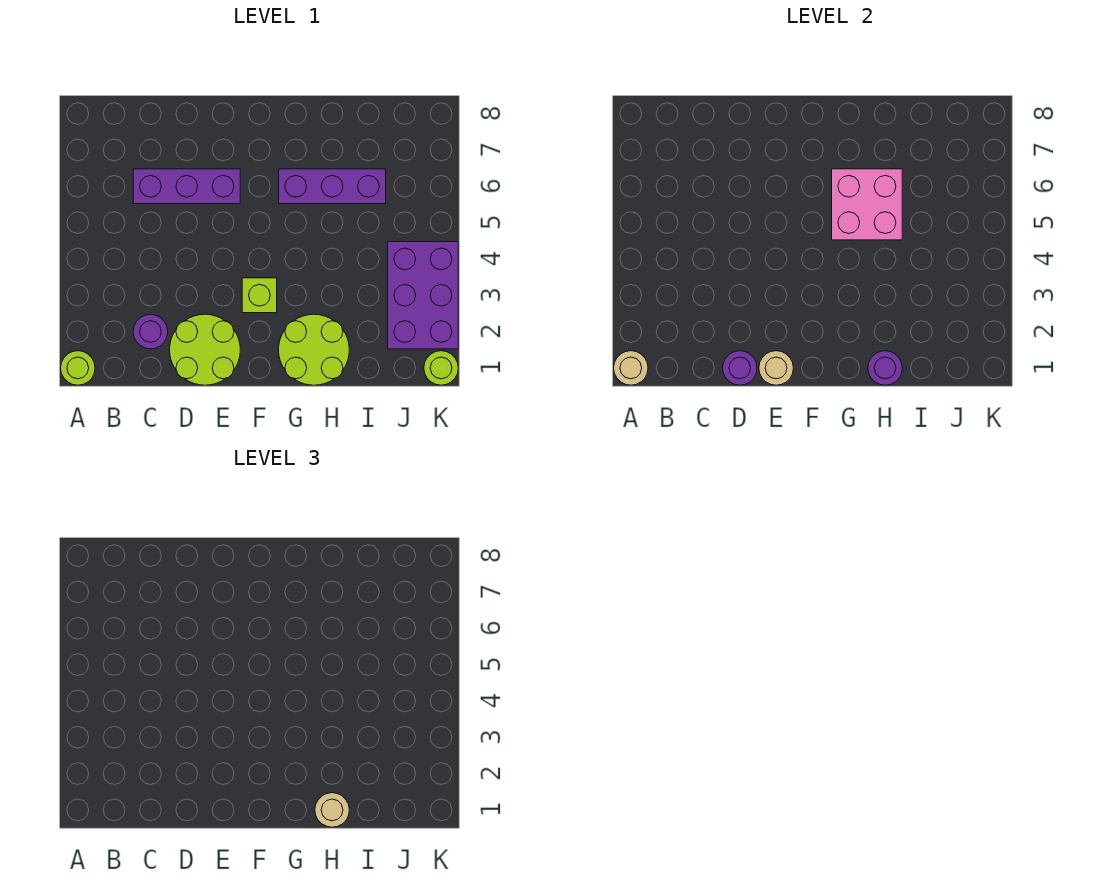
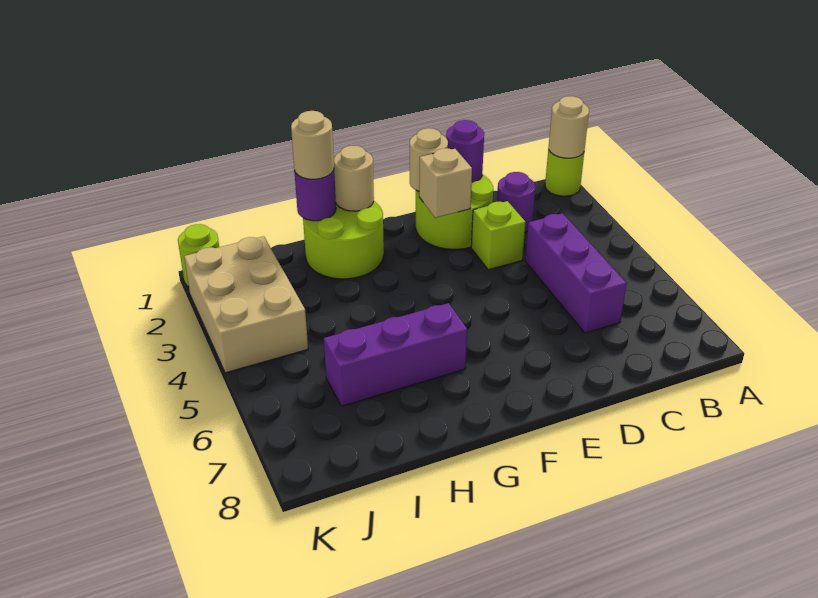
purple brick C6:E6 level 1 -> purple brick C4:C6 level 1
none -> tan brick E2 level 2
lime brick F3 level 1 -> lime brick D3 level 1
none -> tan round brick G1 level 2
pink brick G5:H6 level 2 -> none
purple brick J2:K4 level 1 -> tan brick J2:K4 level 1

